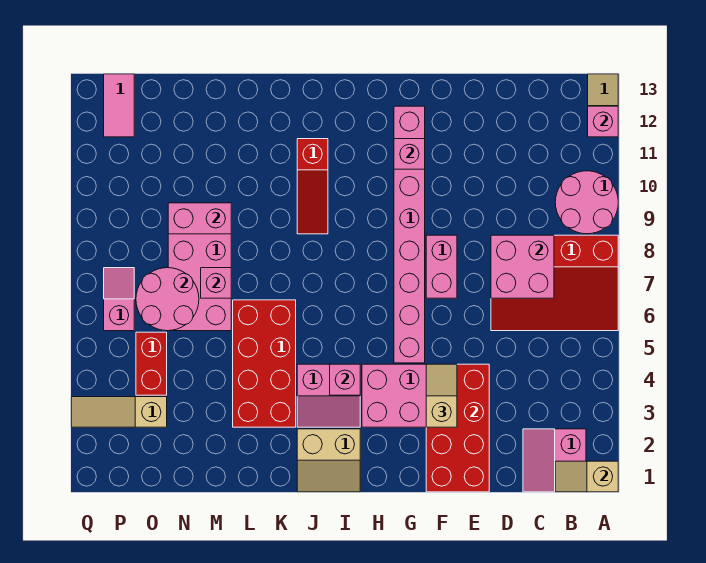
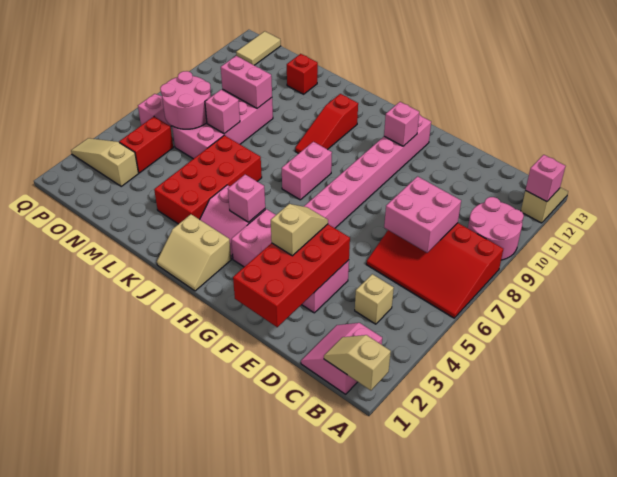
none -> tan brick C4 level 1
pink brick F7:F8 level 1 -> pink brick I7:I8 level 1
none -> red brick M12 level 1
pink tile P12:P13 level 1 -> tan tile P12:P13 level 1

